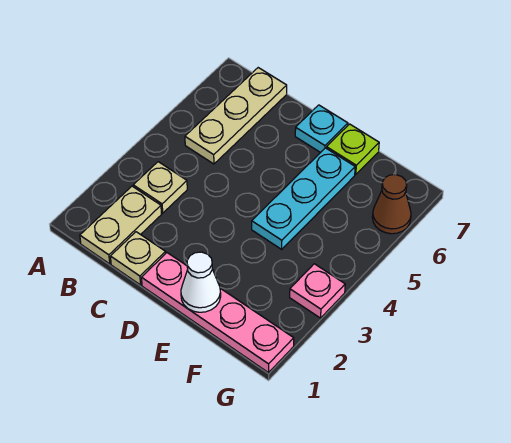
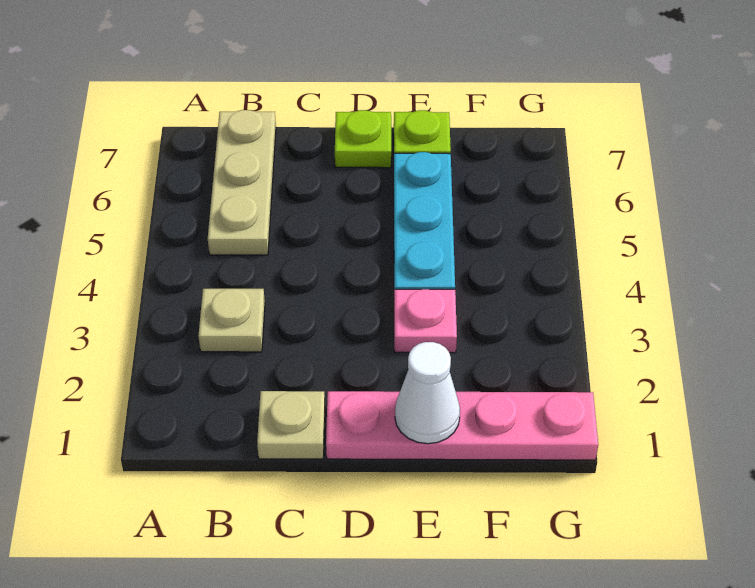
tan plate B1:B2 level 1 -> none
cyan plate D7 level 1 -> lime plate D7 level 1
pink plate G3 level 1 -> pink plate E3 level 1
brown cone G6 level 1 -> none

